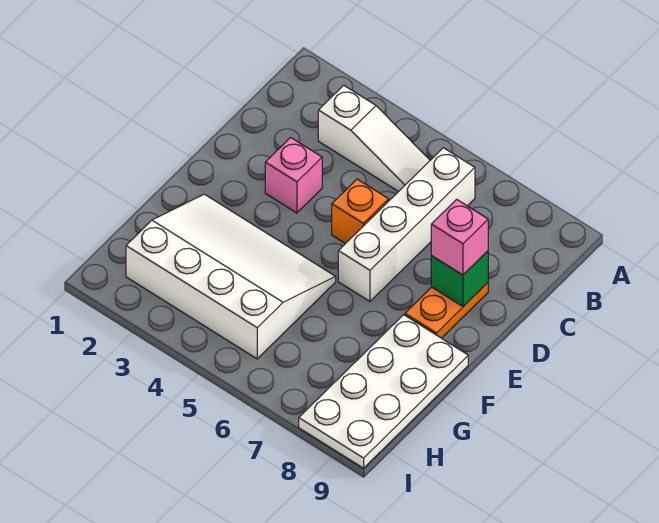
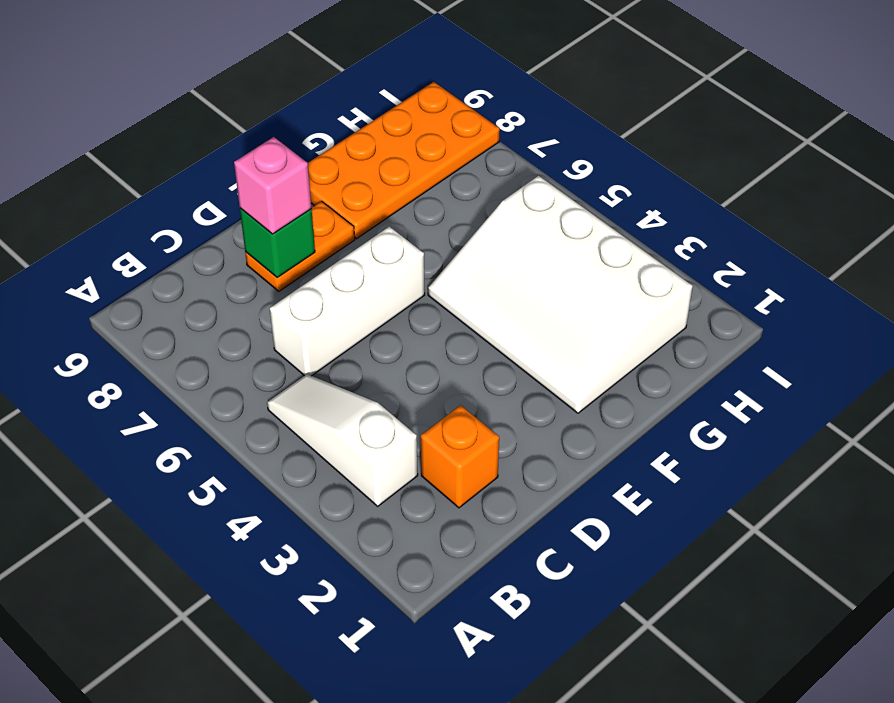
white brick B6:E6 level 1 -> white brick C6:E6 level 1
pink brick D3 level 1 -> none
orange brick D5 level 1 -> orange brick C2 level 1
white plate F8:I9 level 1 -> orange plate F8:I9 level 1

